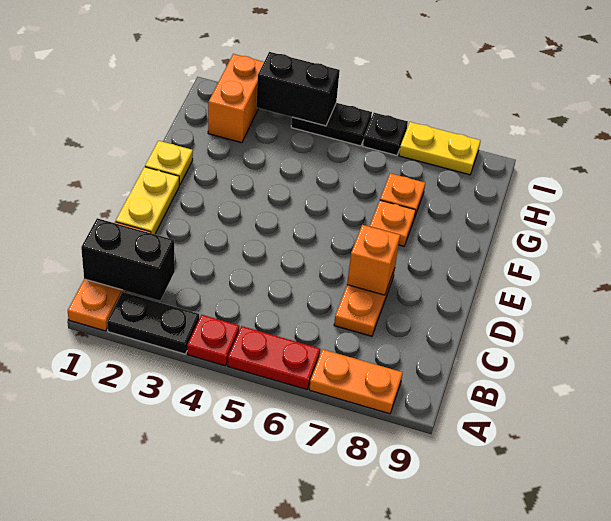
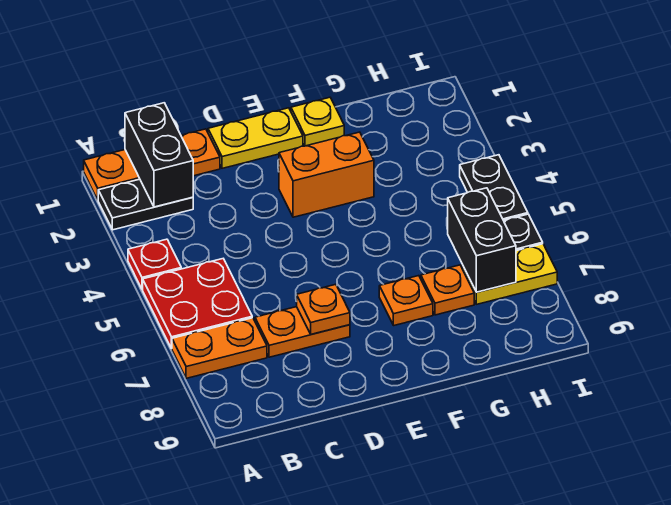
black plate A2:A3 level 1 -> black plate A2:B2 level 1
red plate A5:A6 level 1 -> red plate A5:B6 level 1
orange plate A7:A8 level 1 -> orange plate A7:B7 level 1
orange brick D7 level 2 -> orange plate D7 level 2
orange brick H2:I2 level 1 -> orange brick E3:F3 level 1
black brick I3:I4 level 2 -> black brick H6:H7 level 2
yellow plate I7:I8 level 1 -> yellow plate H7:I7 level 1

